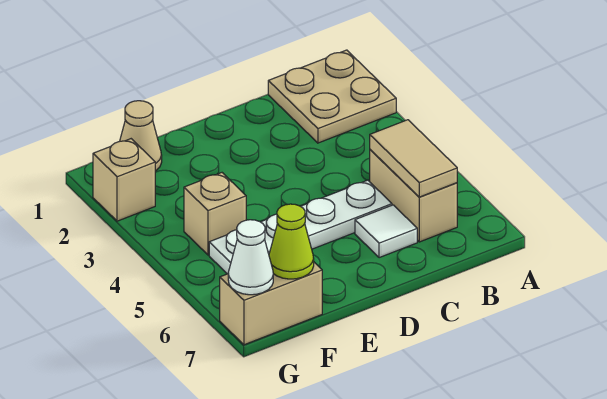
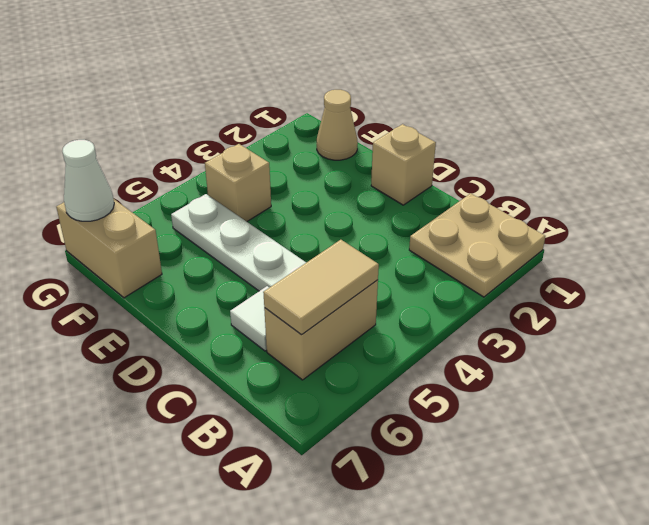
lime cone F7 level 2 -> none
tan brick G2 level 1 -> tan brick D1 level 1

